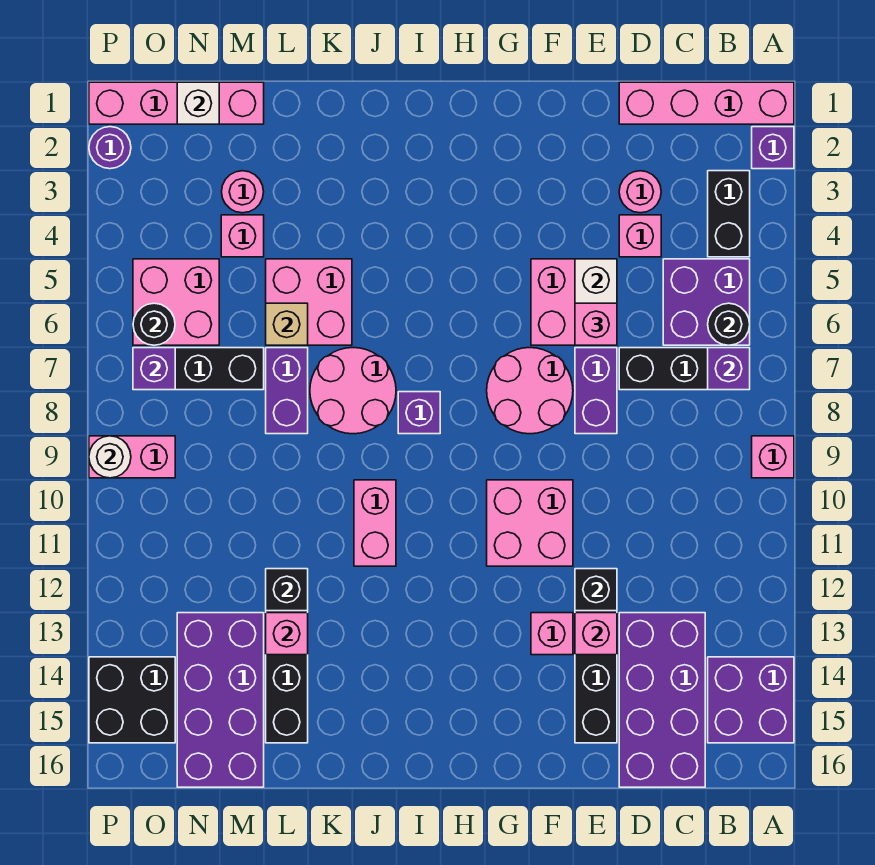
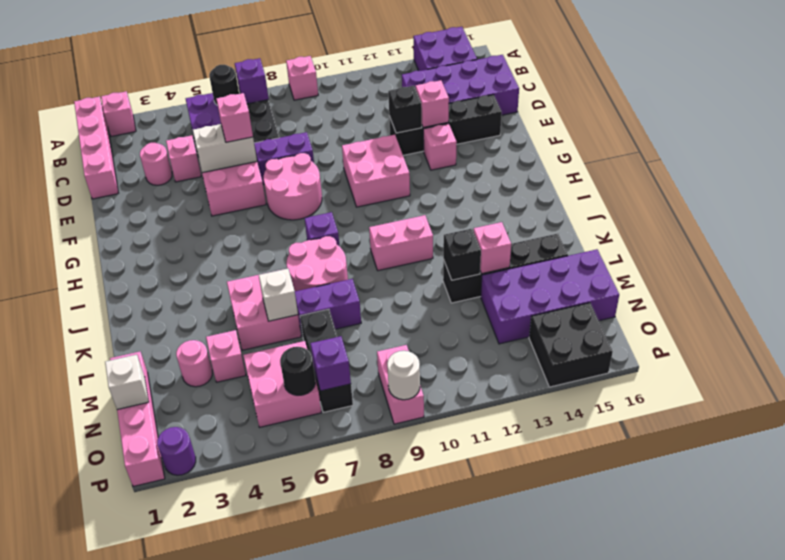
purple brick A2 level 1 -> pink brick A2 level 1
black brick B3:B4 level 1 -> none
tan brick L6 level 2 -> white brick L6 level 2

